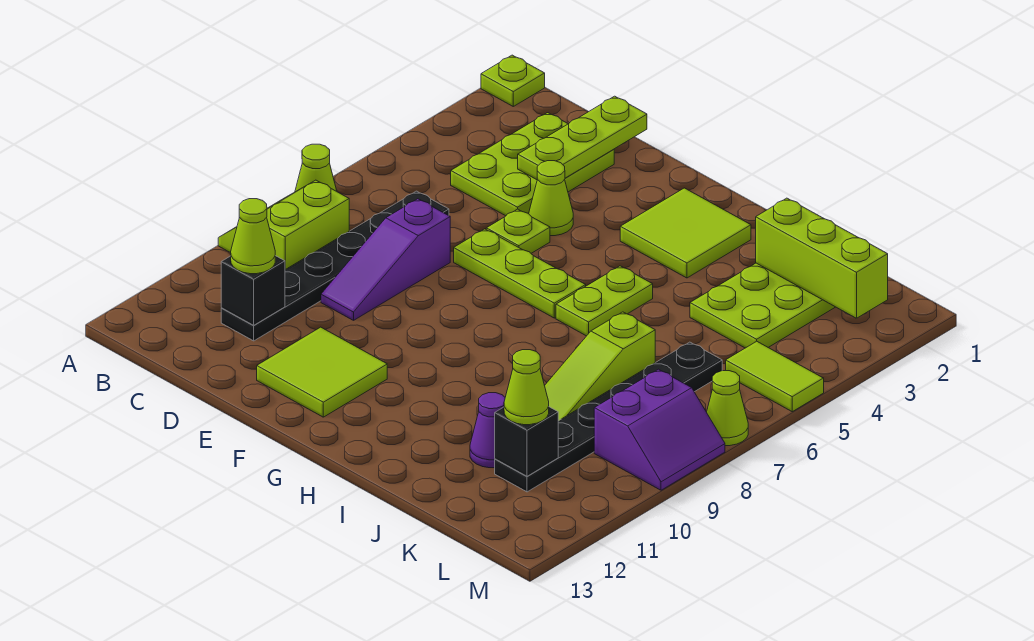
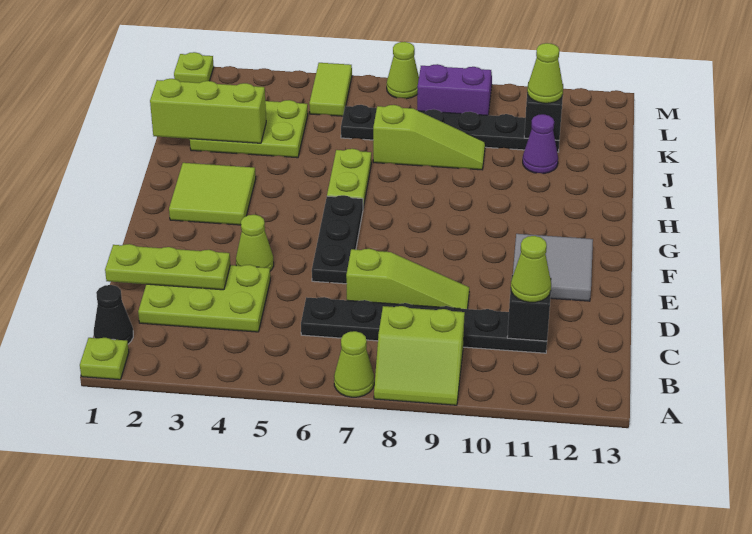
none -> black cone B1 level 1
purple slope D7:D9 level 1 top 7 -> lime slope D7:D9 level 1 top 7
lime plate E5 level 1 -> lime plate M1 level 1
lime plate E6:G6 level 1 -> black plate E6:G6 level 1
lime tile E11:F12 level 1 -> grey tile E11:F12 level 1
lime plate H5:H6 level 1 -> lime plate H6:I6 level 1
lime brick J2:L2 level 2 -> lime brick J1:J3 level 2

